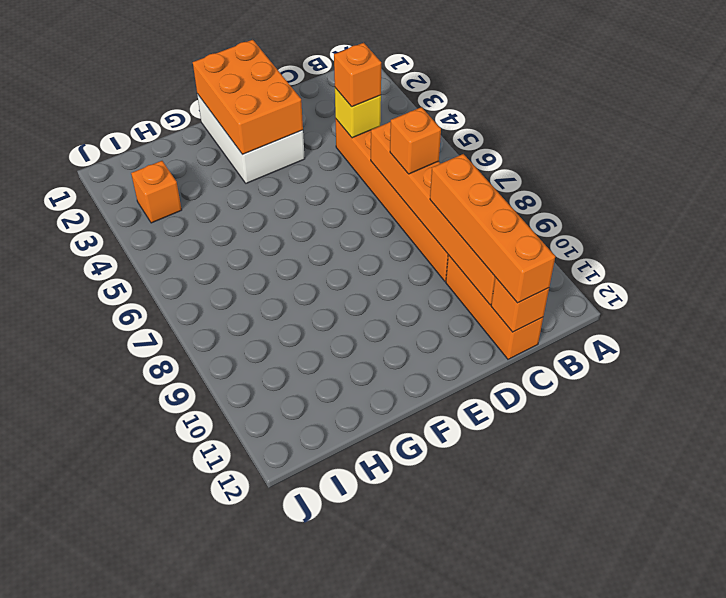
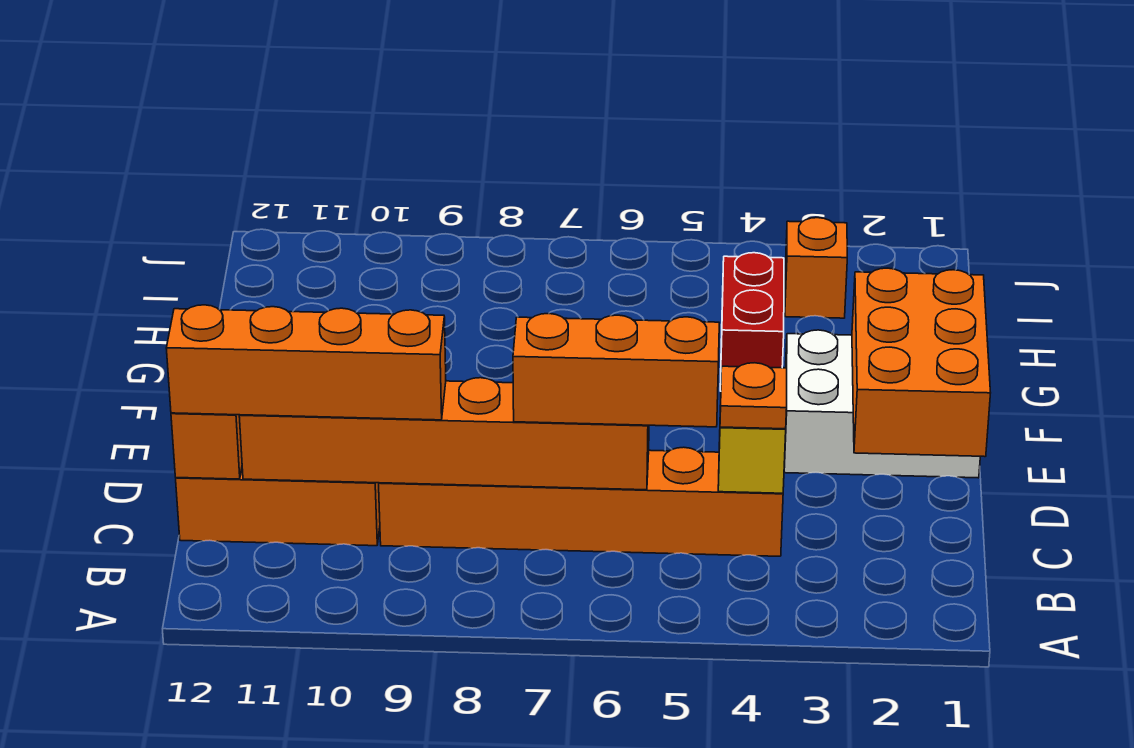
orange brick C4 level 3 -> orange plate C4 level 3
orange brick C7 level 3 -> orange brick C5:C7 level 3
orange brick E1:F3 level 2 -> orange brick D1:F2 level 2
none -> red brick G4:H4 level 1

